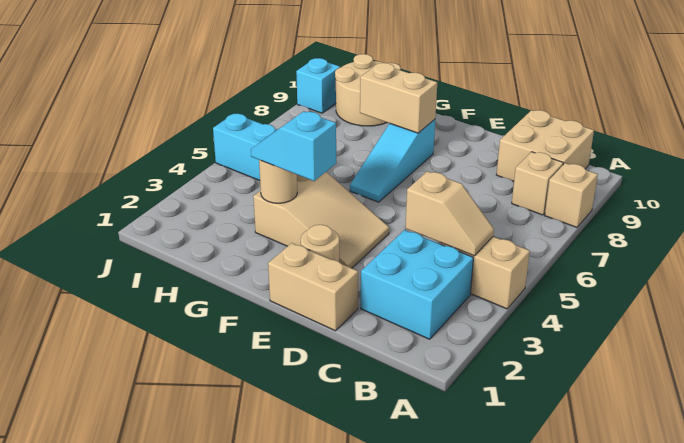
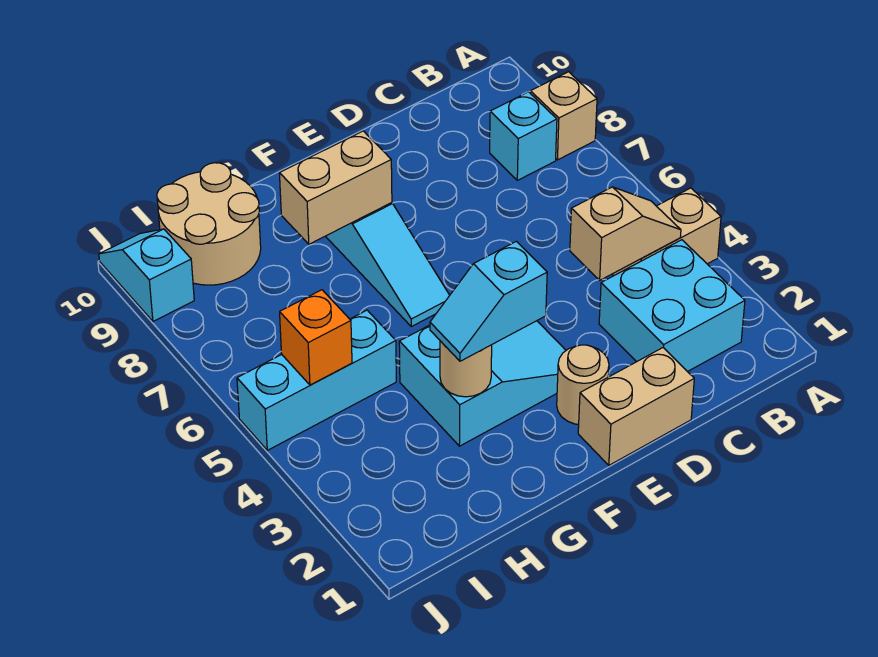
tan brick B8 level 1 -> cyan brick B8 level 1
tan brick B9:C10 level 1 -> none
tan slope E3:G4 level 1 top G -> cyan slope E3:G4 level 1 top G
none -> orange brick I5 level 2

